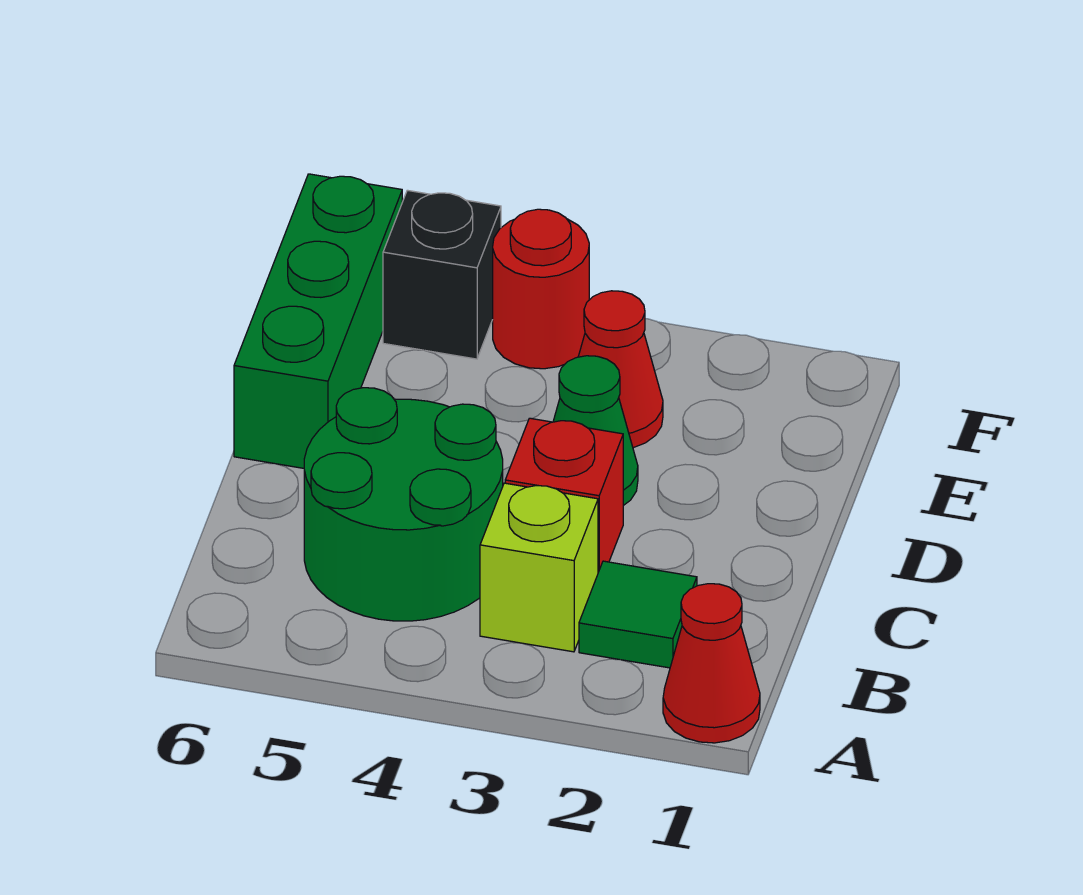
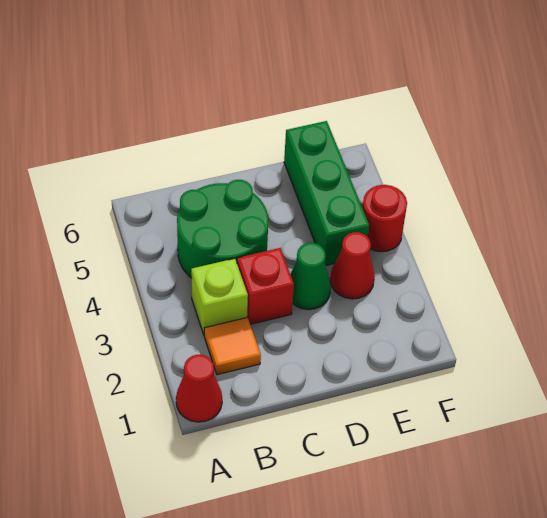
green tile B2 level 1 -> orange tile B2 level 1
green brick D6:F6 level 1 -> green brick E4:E6 level 1
black brick F5 level 1 -> none

